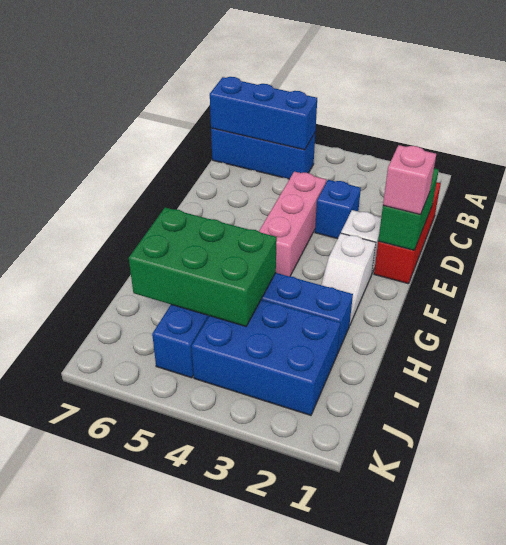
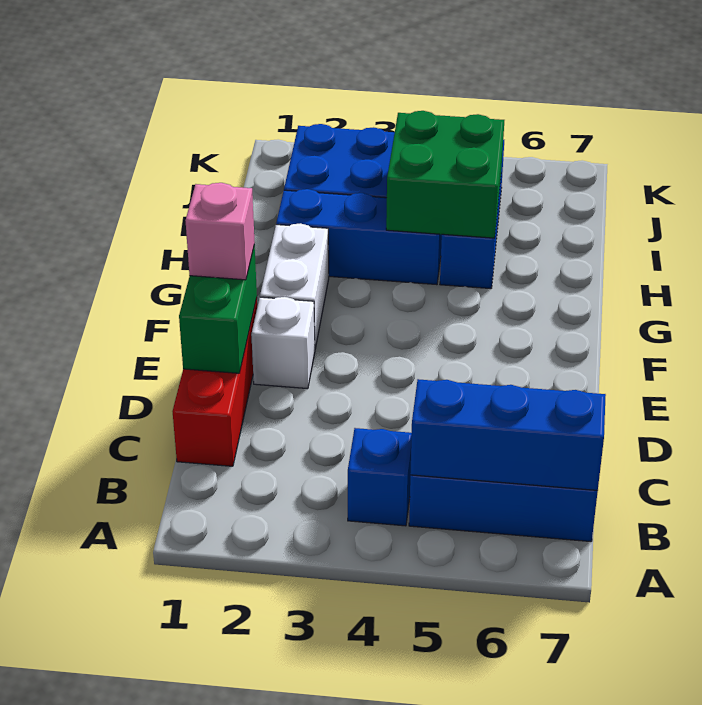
blue brick D3 level 1 -> blue brick B4 level 1
pink brick D4:F4 level 1 -> none
white slope F2:G2 level 1 top F -> white brick F2:G2 level 1
green brick H4:I6 level 2 -> green brick H4:I5 level 2

